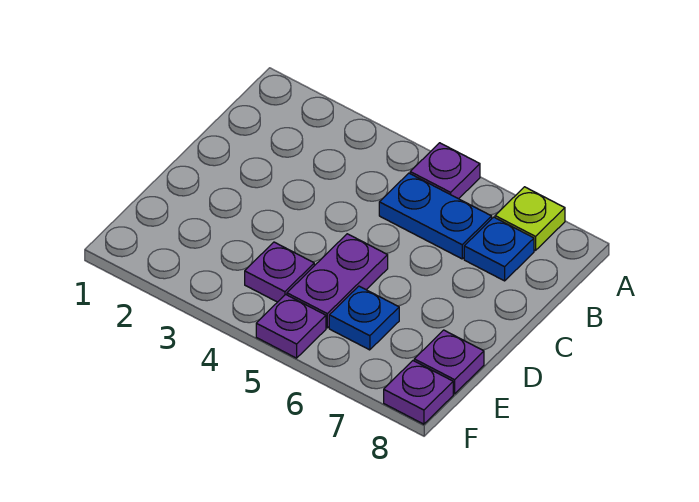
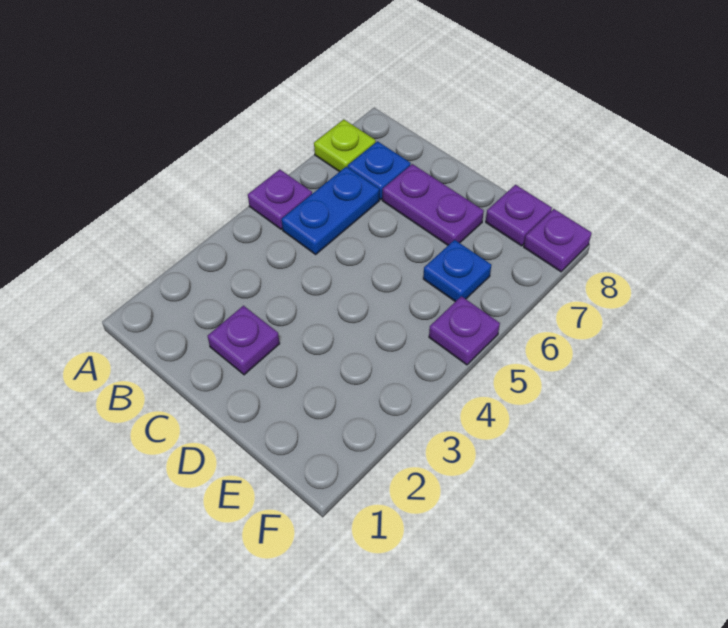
purple plate D5:E5 level 1 -> purple plate C7:D7 level 1
purple plate E4 level 1 -> purple plate C2 level 1

